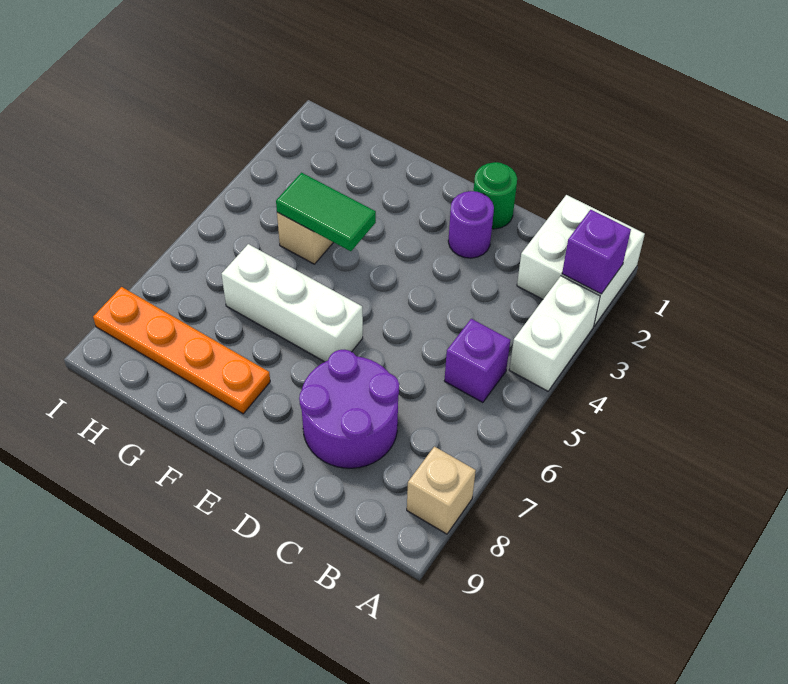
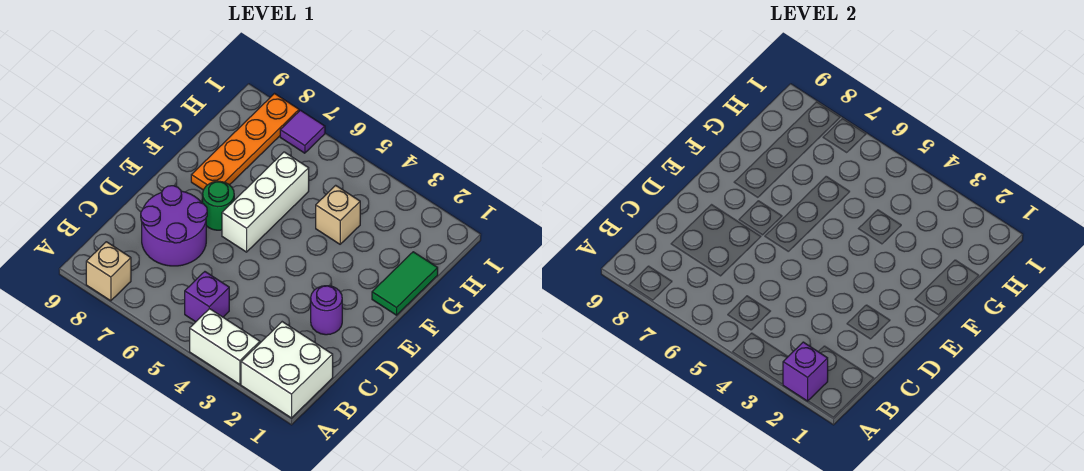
green round brick D1 level 1 -> green round brick E7 level 1
green tile F4:G4 level 2 -> green tile F1:G1 level 1
none -> purple tile I7 level 1

